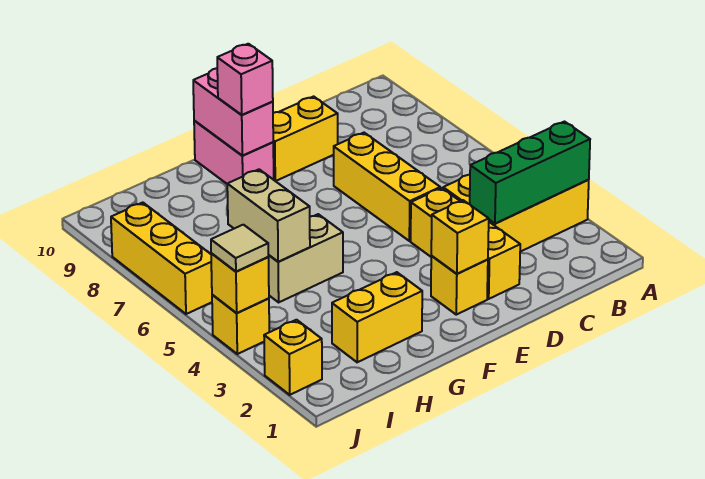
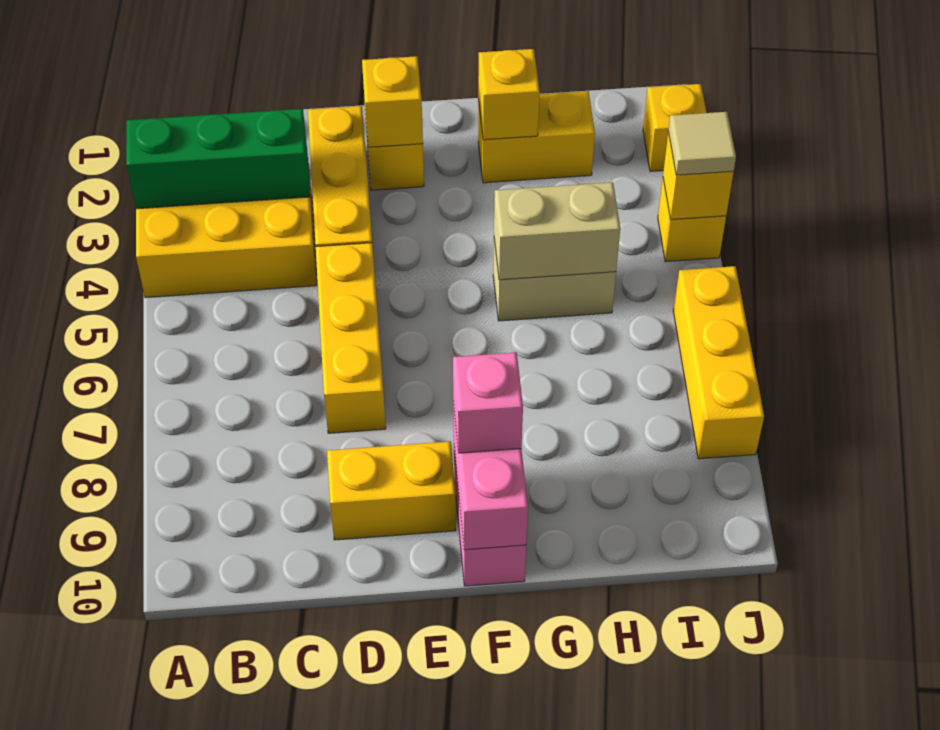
none -> yellow brick G2 level 2
tan brick H5:H6 level 2 -> tan brick G5:H5 level 2

